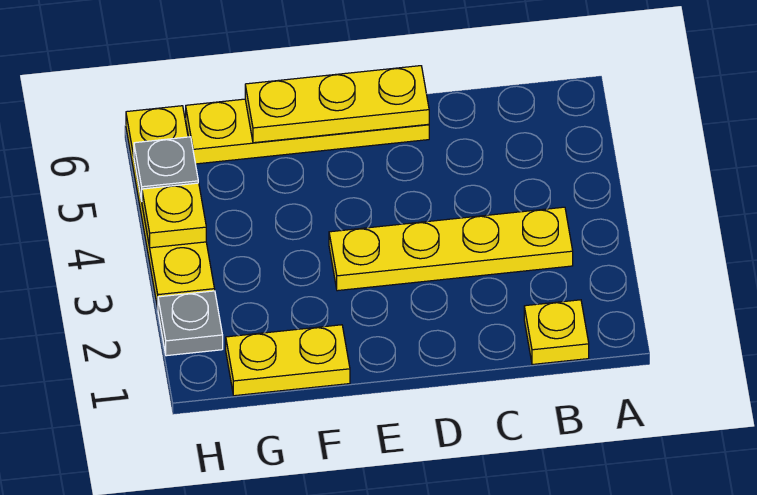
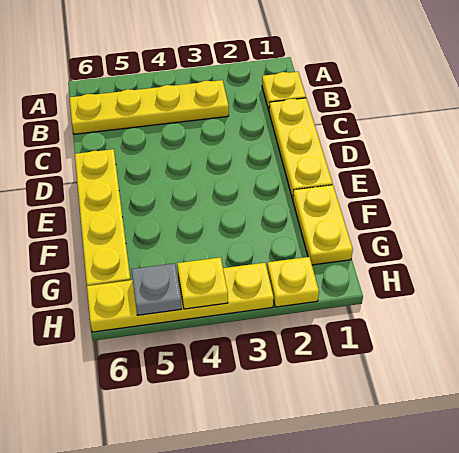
yellow plate B3:E3 level 1 -> yellow plate B3:B6 level 1
yellow plate D6:F6 level 2 -> yellow plate C1:E1 level 1
grey plate H2 level 1 -> yellow plate H2 level 1

